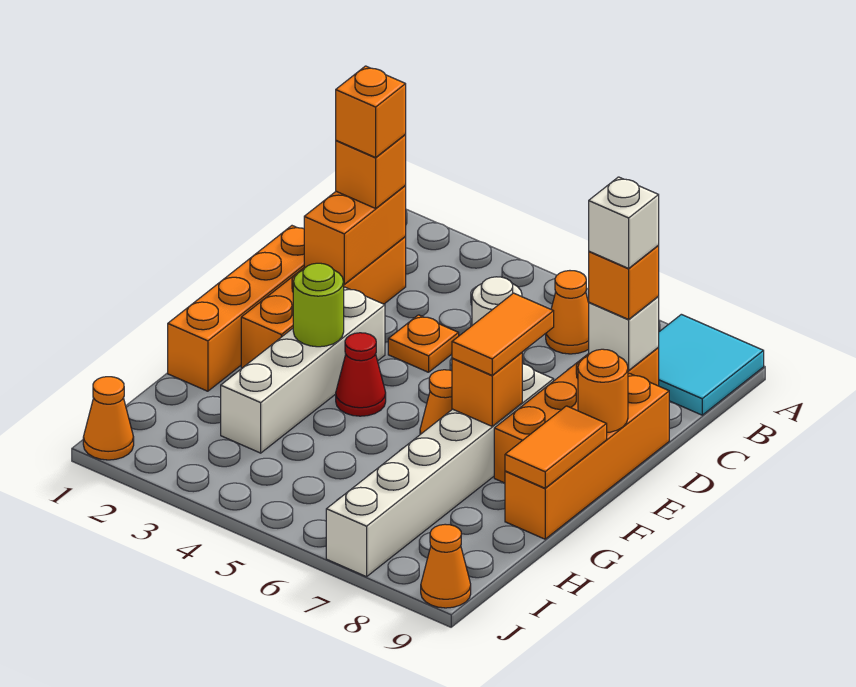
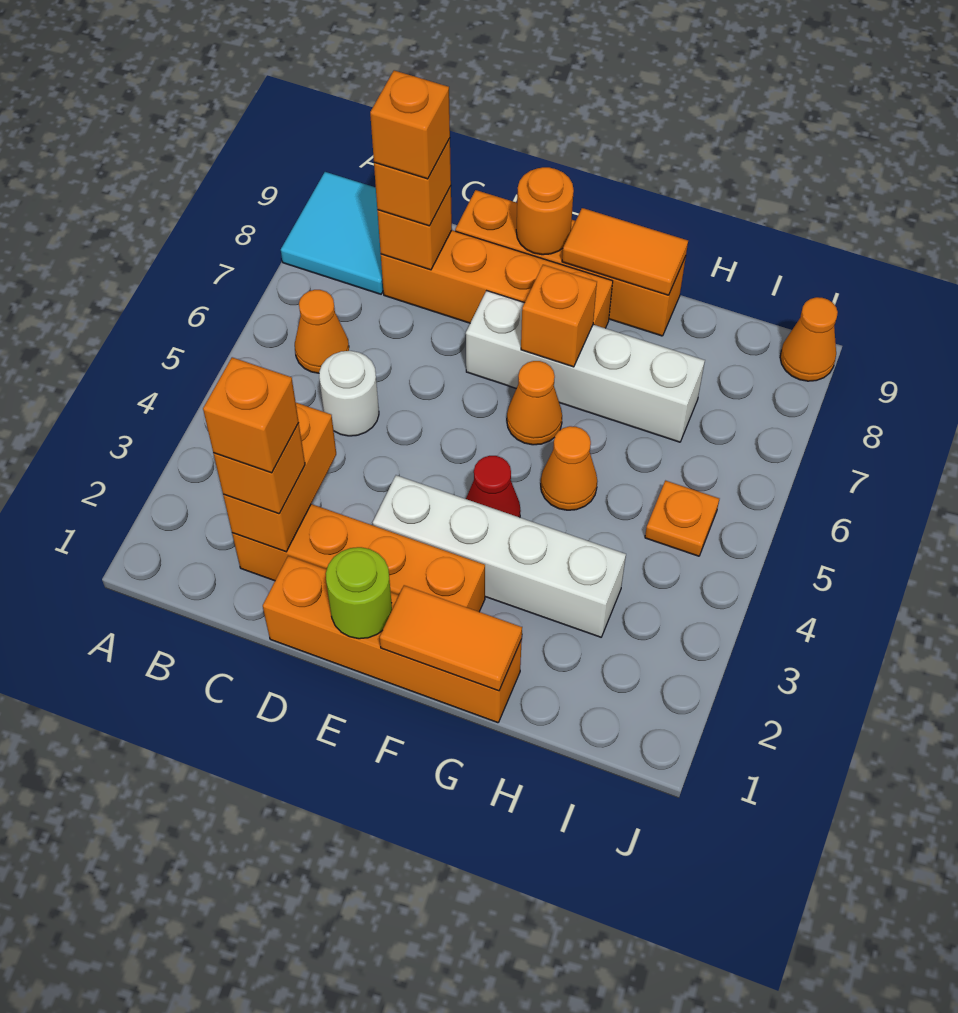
orange brick C2:D2 level 2 -> orange brick C2:C3 level 2
white brick C8 level 2 -> orange brick C8 level 2
white brick C8 level 4 -> orange brick C8 level 4
orange plate D4 level 1 -> orange plate I5 level 1
white brick E7:J7 level 1 -> white brick E7:H7 level 1
orange tile E7:F7 level 3 -> orange tile F1:G1 level 2
lime round brick F3 level 2 -> lime round brick E1 level 2
orange cone J1 level 1 -> orange cone G5 level 1

